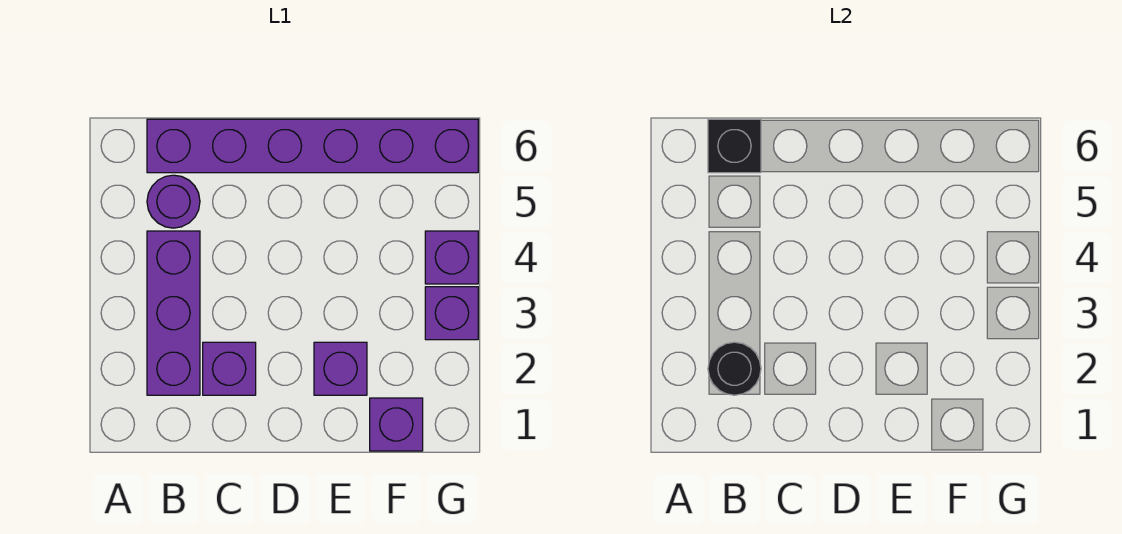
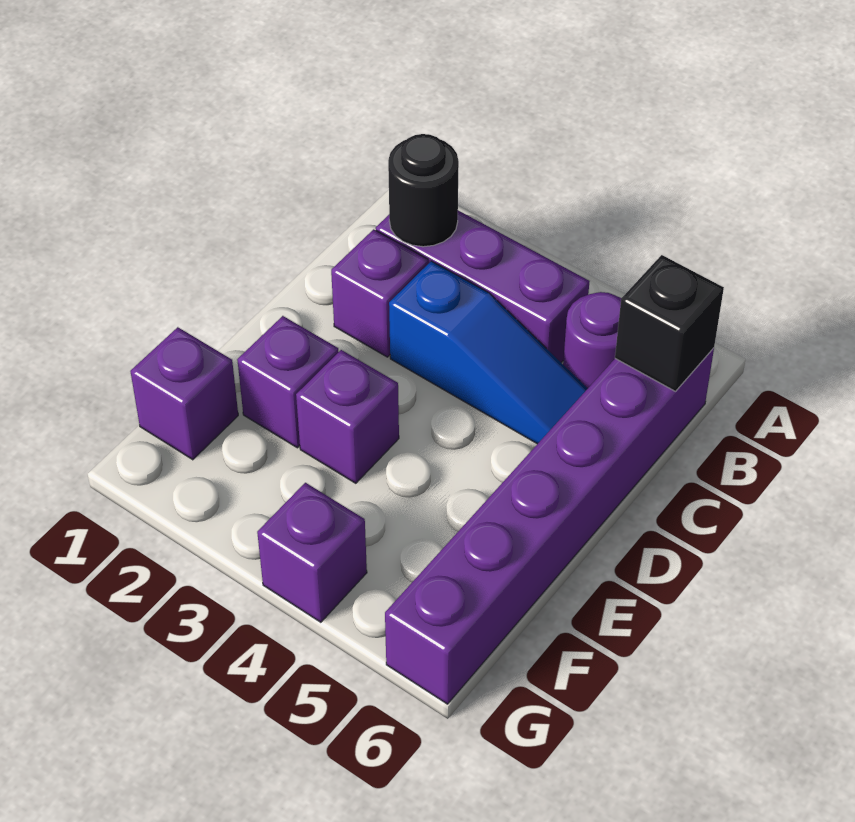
none -> blue slope C3:C5 level 1 top 3
purple brick G3 level 1 -> purple brick E3 level 1

